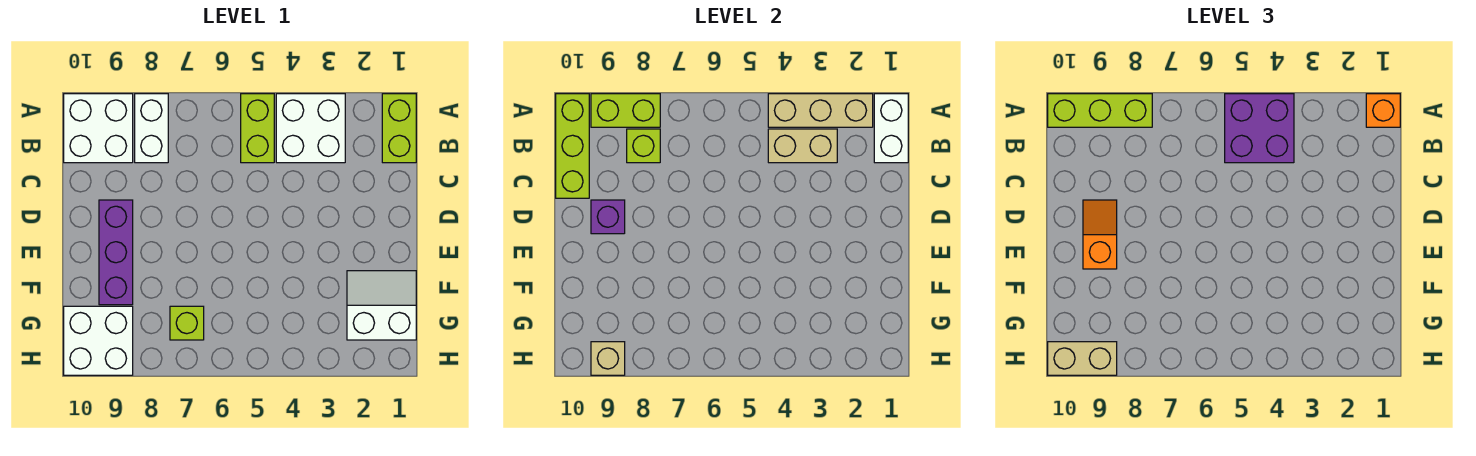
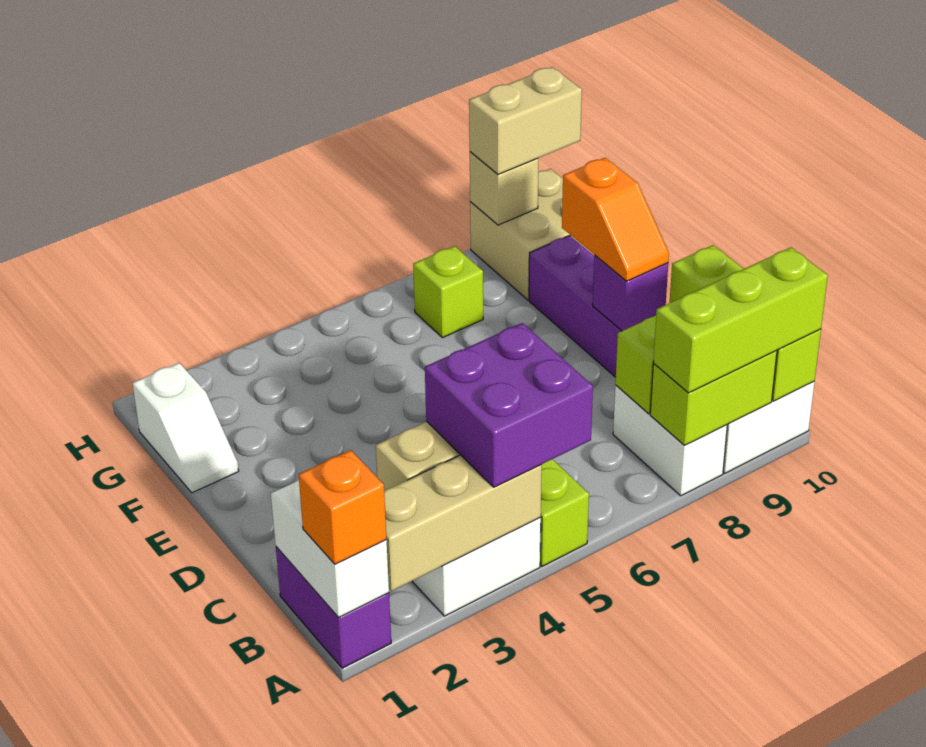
lime brick A1:B1 level 1 -> purple brick A1:B1 level 1
white slope F1:G2 level 1 top G -> white slope F1:G1 level 1 top G
white brick G9:H10 level 1 -> tan brick G9:H10 level 1

